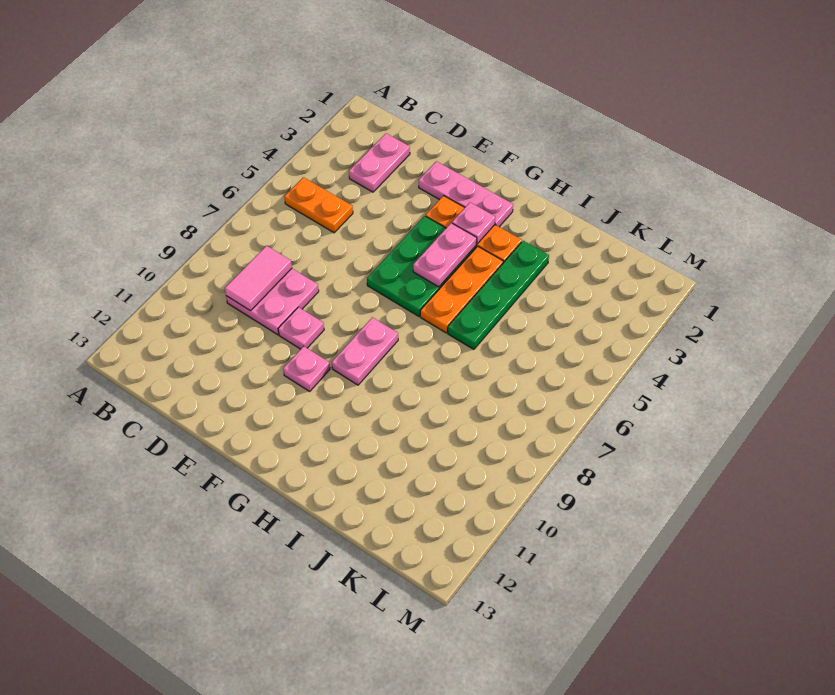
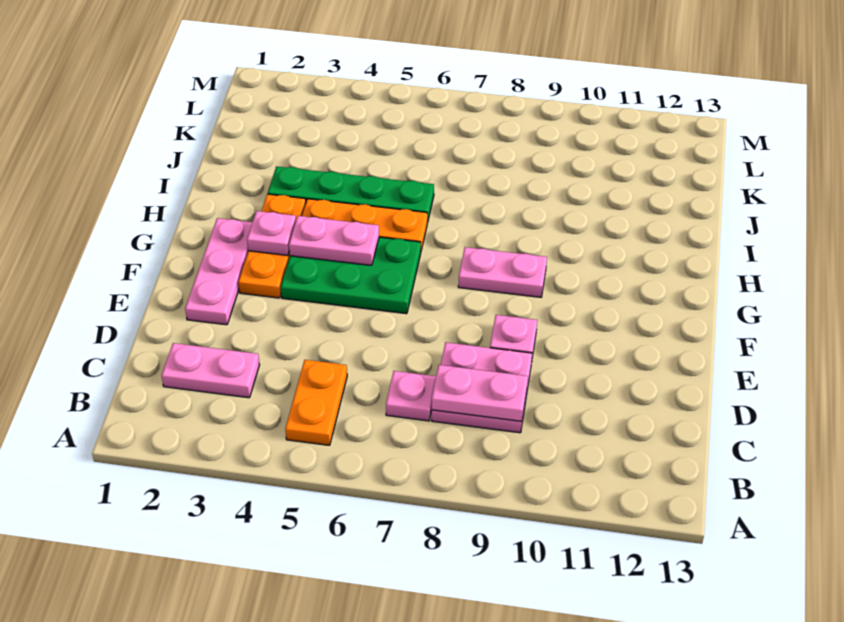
pink tile C8:C9 level 2 -> pink plate C8:C9 level 2
pink plate F10 level 1 -> pink plate C7 level 1

